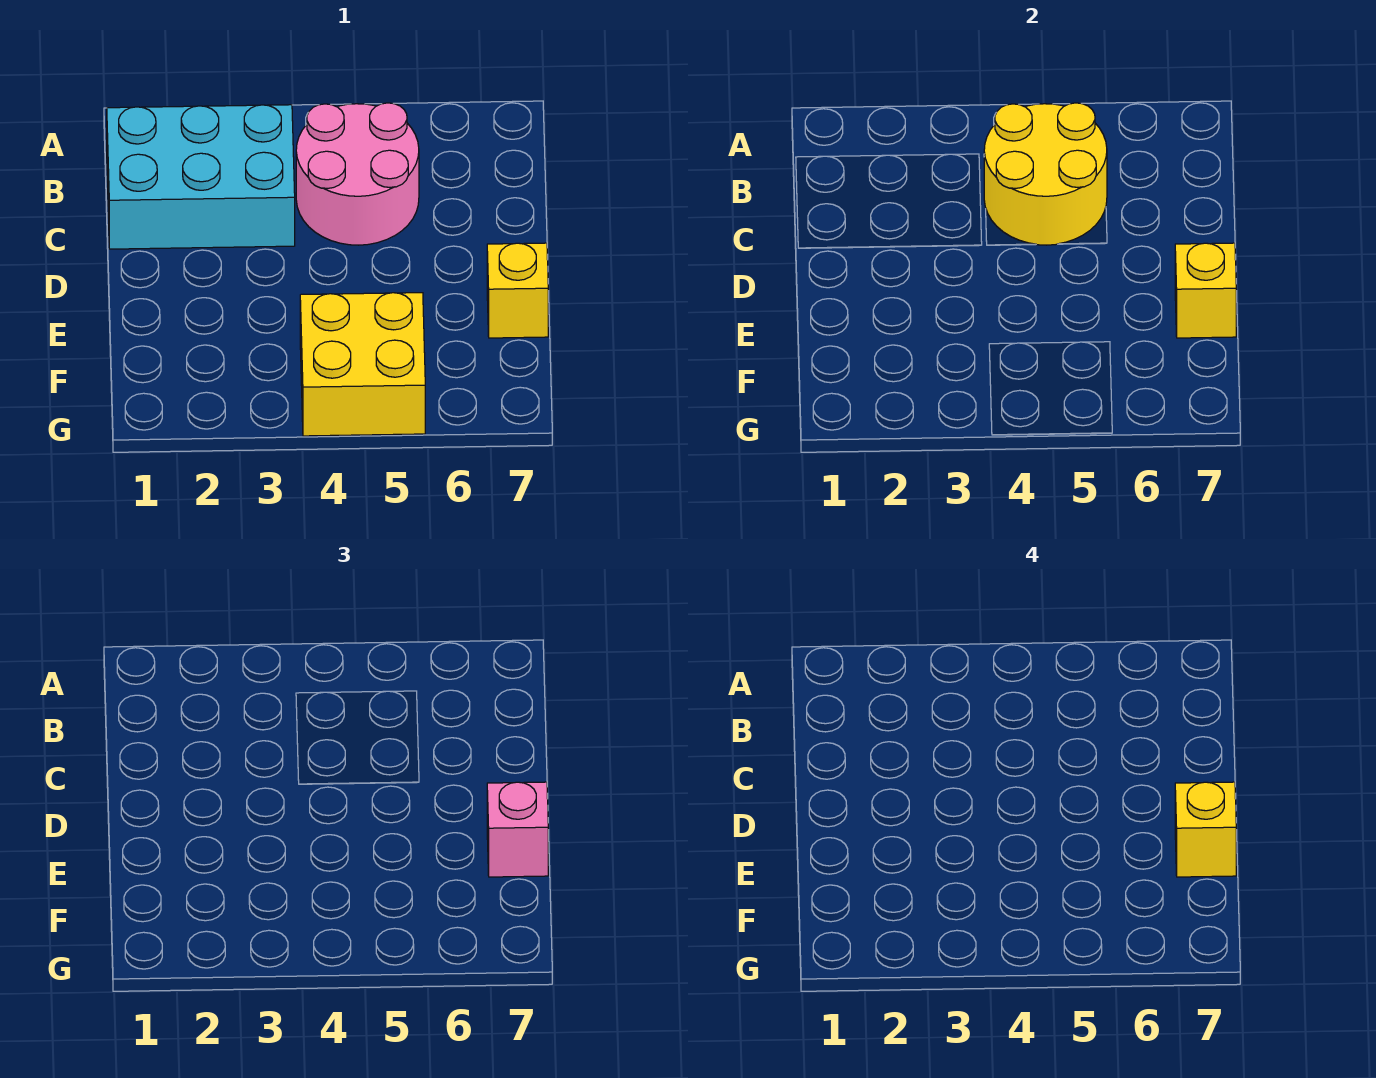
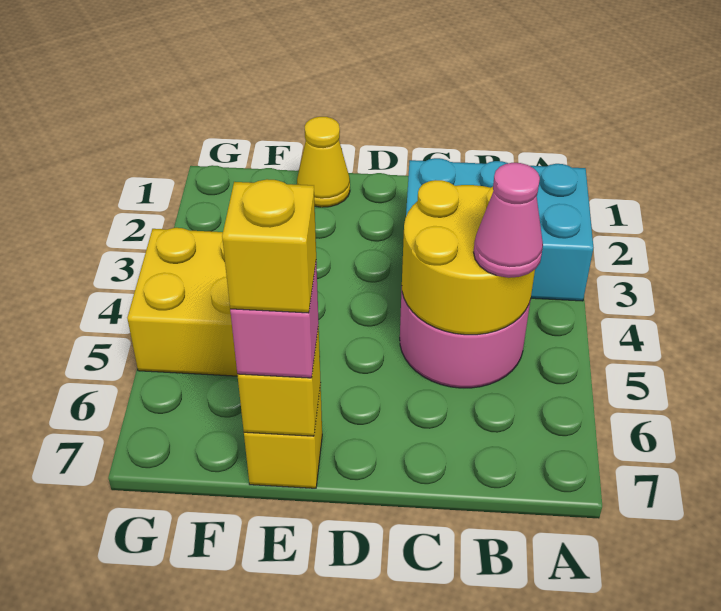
cyan brick B1:C3 level 1 -> cyan brick A2:C3 level 1
none -> pink cone B5 level 3
none -> yellow cone E1 level 1

